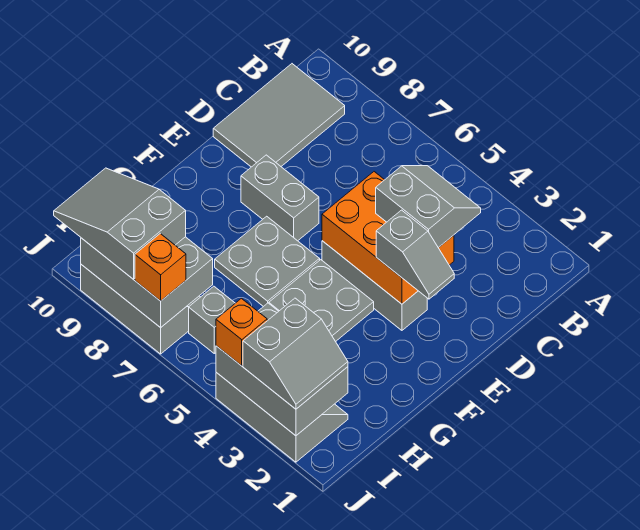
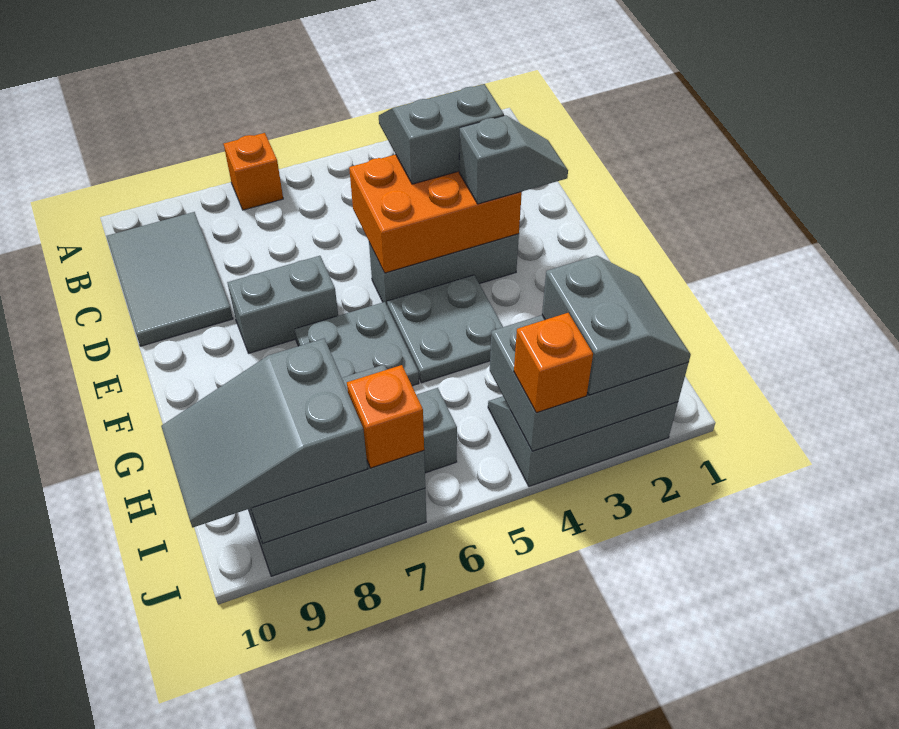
none -> orange brick A7 level 1

